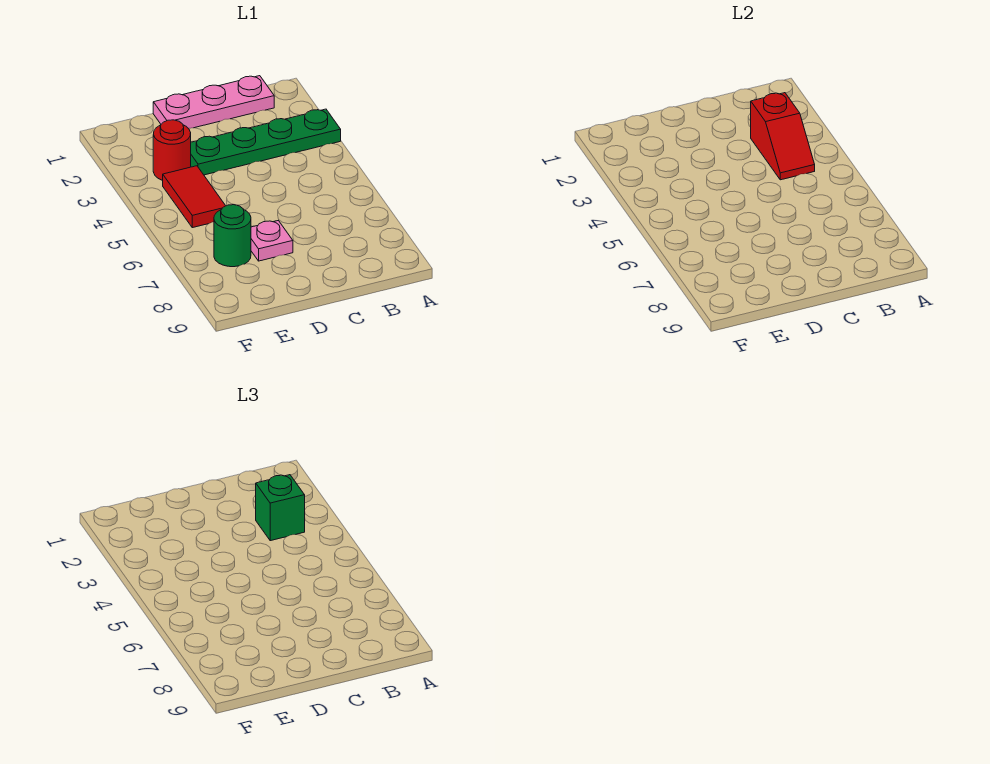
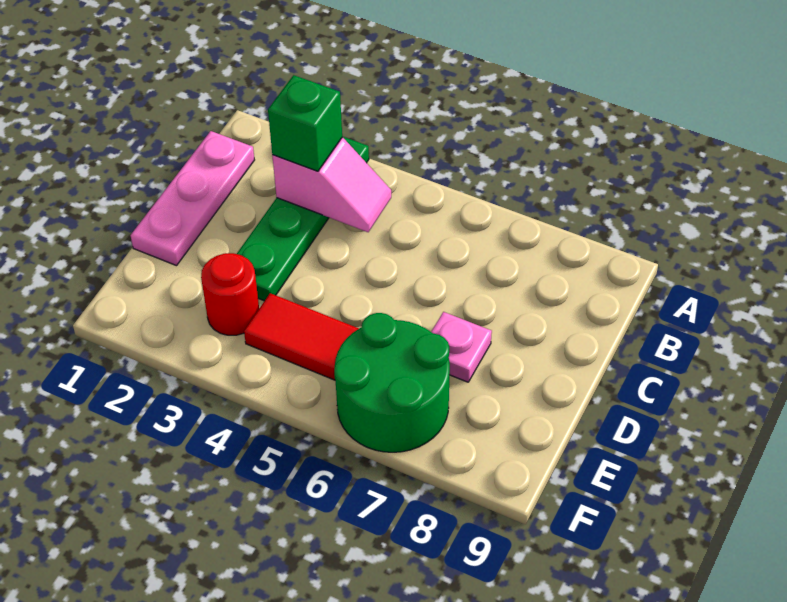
red slope B3:B4 level 2 top 3 -> pink slope B3:B4 level 2 top 3
green round brick E7 level 1 -> green round brick E6:F7 level 1

